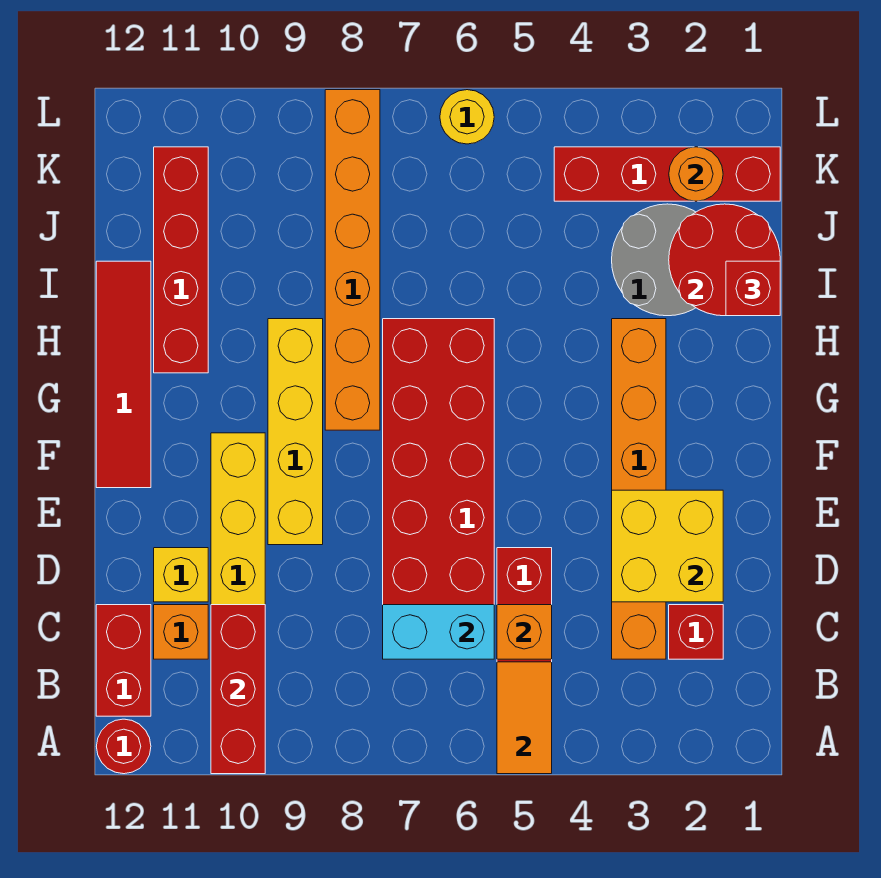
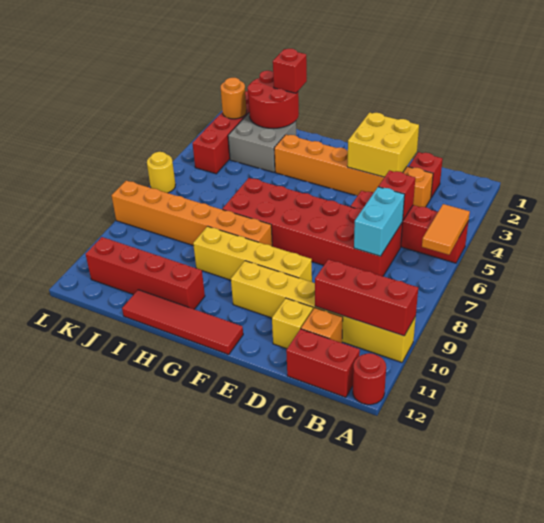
orange tile A5:B5 level 2 -> orange tile A5:A6 level 2
orange brick C5 level 2 -> red brick C5 level 2
grey round brick I2:J3 level 1 -> grey brick I2:J3 level 1

